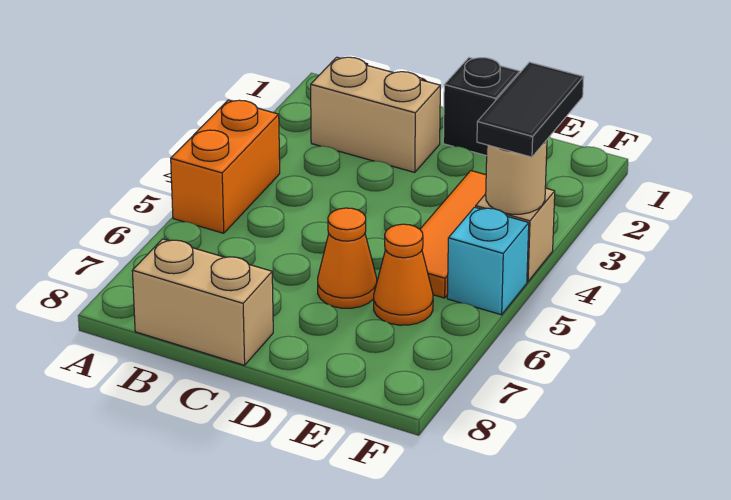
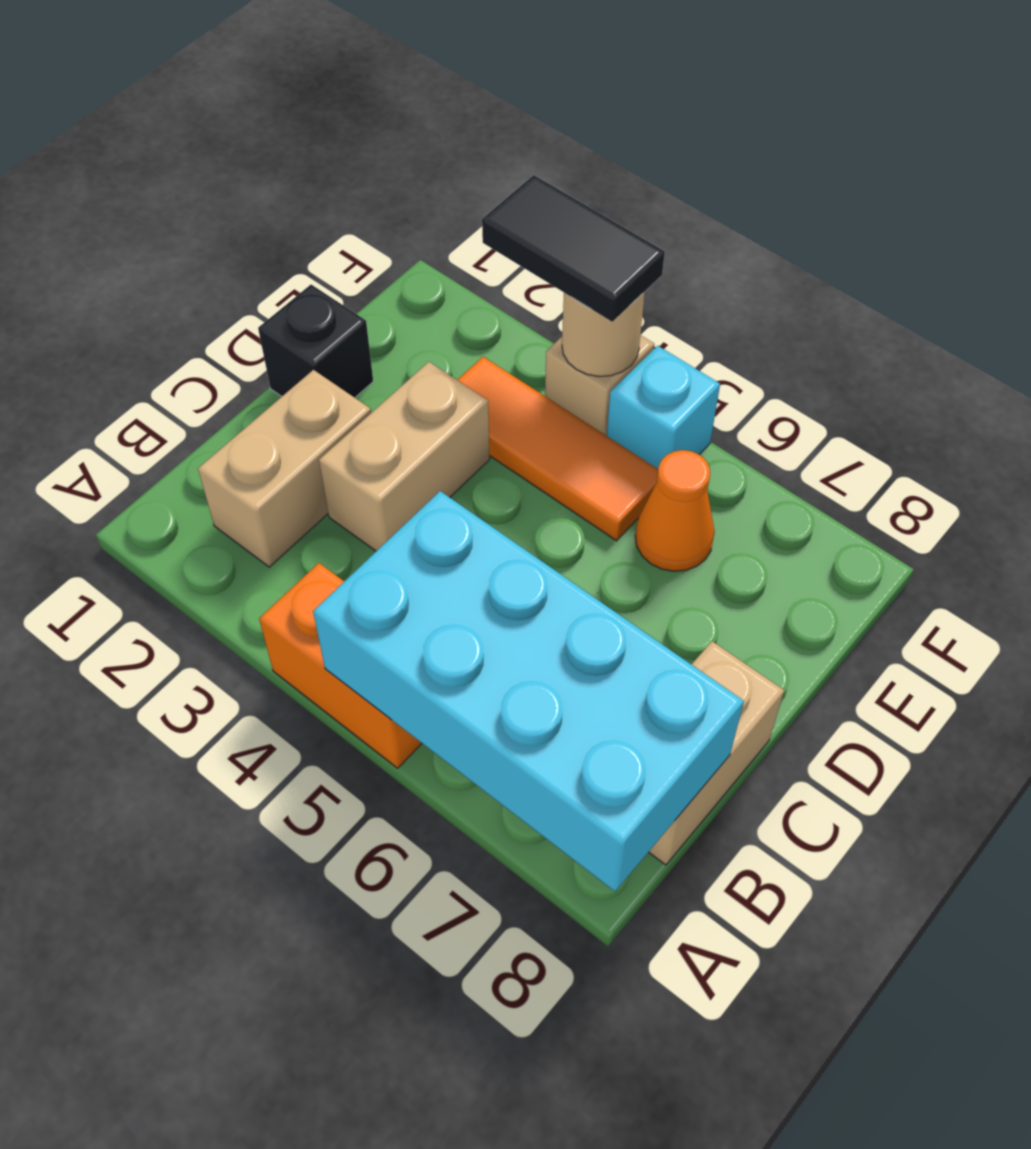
none -> cyan brick A5:B8 level 2
none -> tan brick C3:D3 level 1
orange cone D6 level 1 -> none

